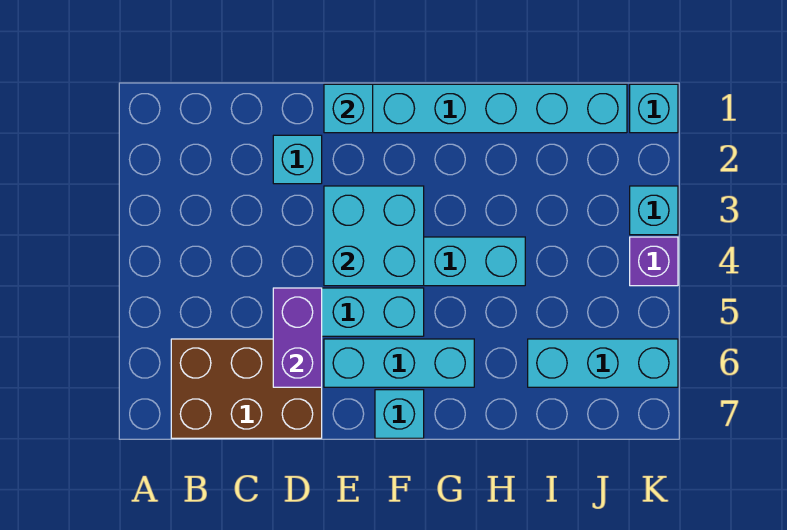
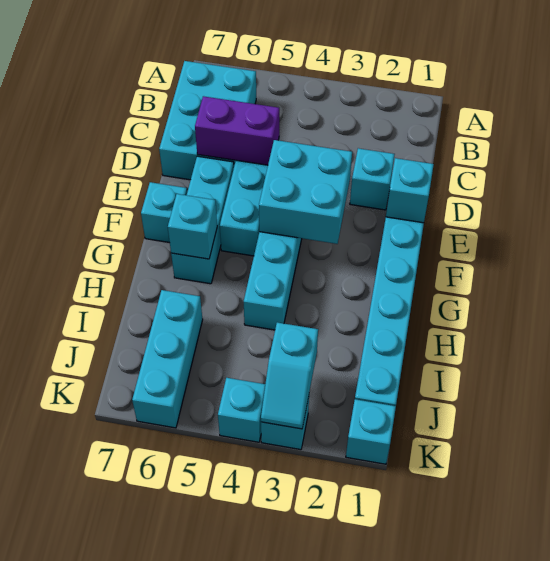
brown brick B6:D7 level 1 -> cyan brick B6:D7 level 1
none -> cyan brick G6 level 2
none -> cyan slope J3:K3 level 2 top J
purple brick K4 level 1 -> cyan brick K4 level 1

